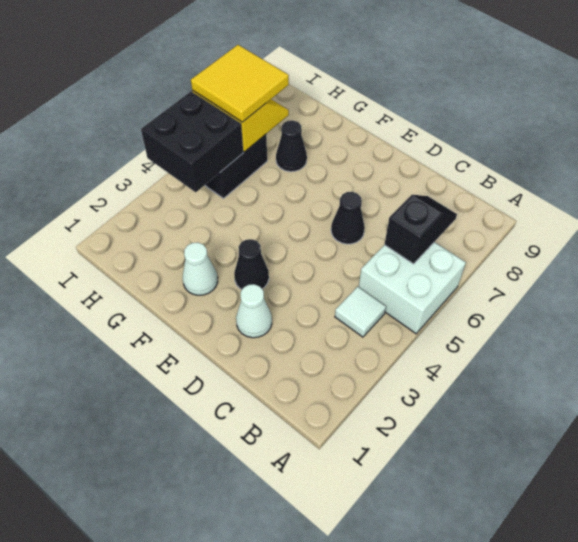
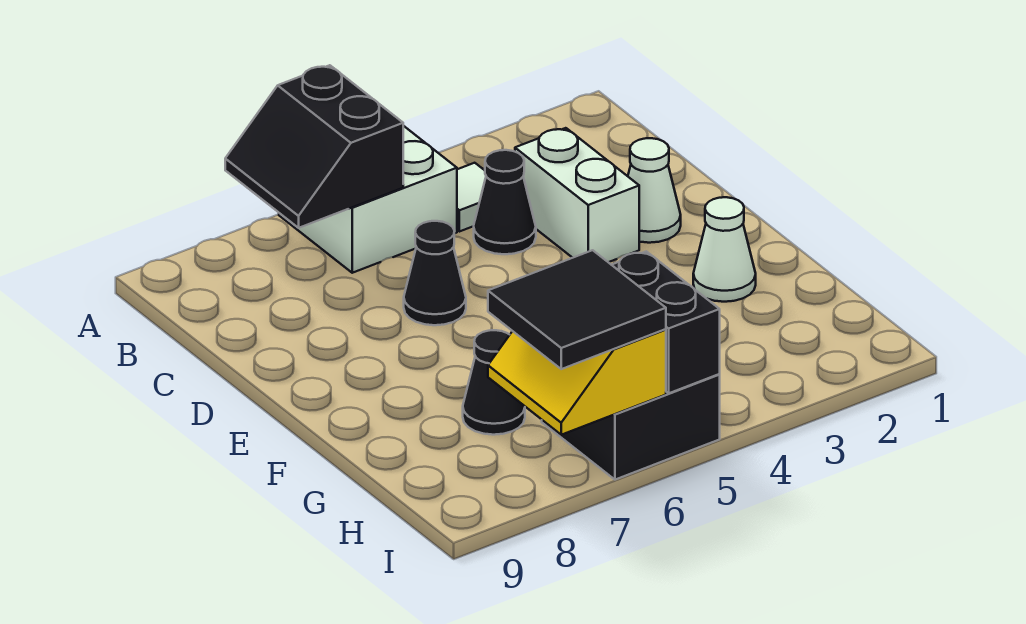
black slope B6:B7 level 2 top 6 -> black slope A6:B7 level 2 top 6
none -> white brick C3:D3 level 1
black cone E3 level 1 -> black cone C4 level 1
black brick H4:I5 level 2 -> black brick H5:I5 level 2
yellow tile H6:I7 level 3 -> black tile H6:I7 level 3

